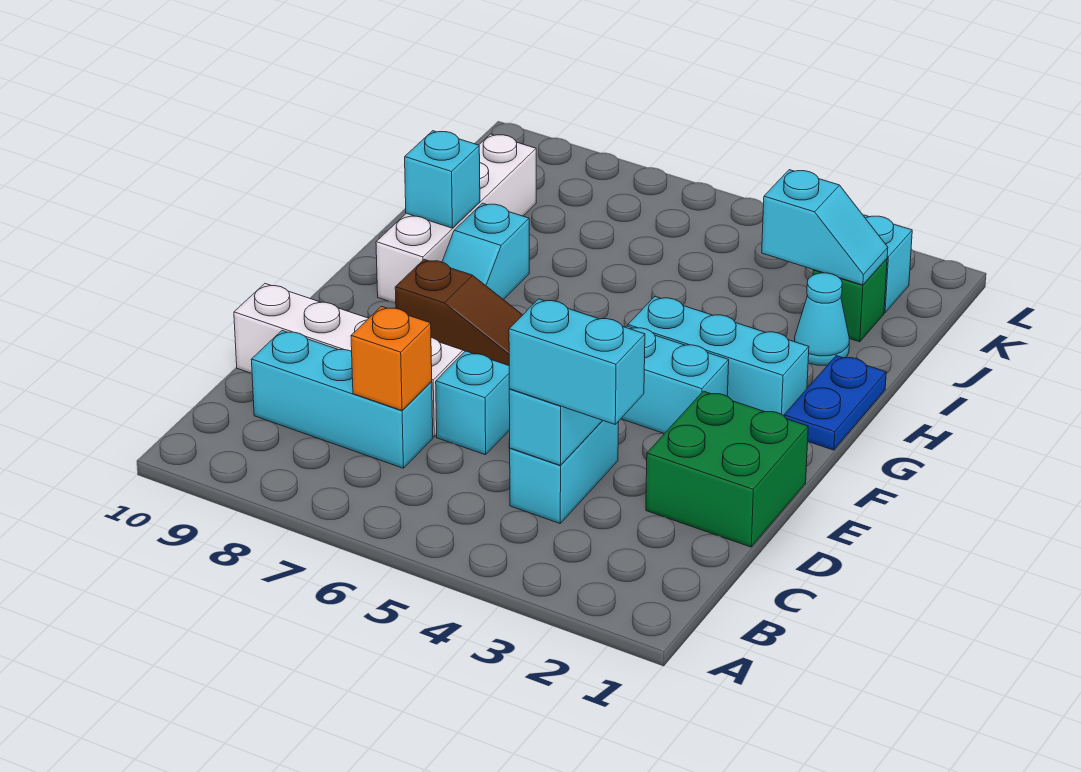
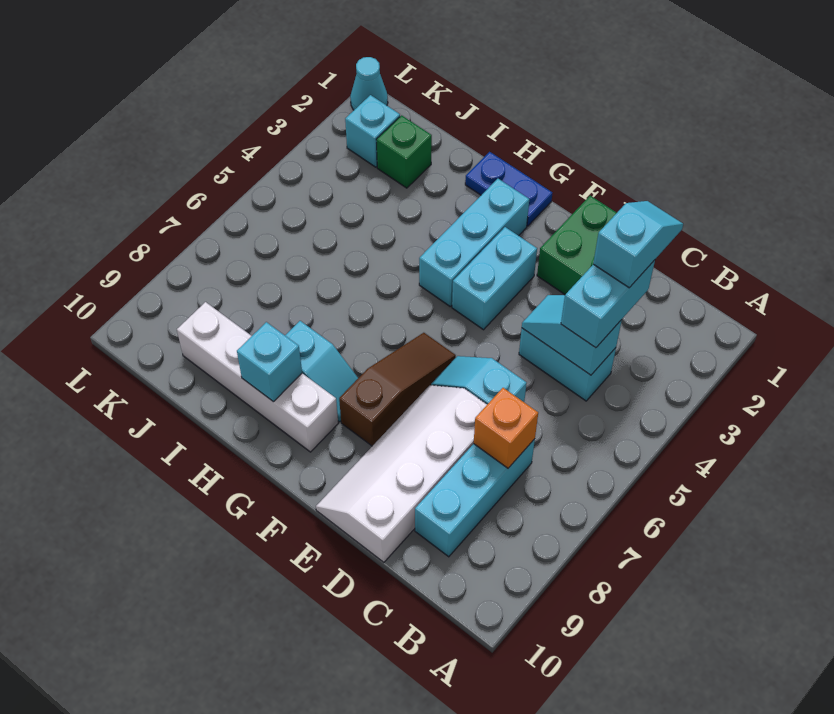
cyan cone I2 level 1 -> cyan cone L1 level 1
cyan slope J2:J3 level 2 top 3 -> cyan slope C2:C3 level 4 top 3

